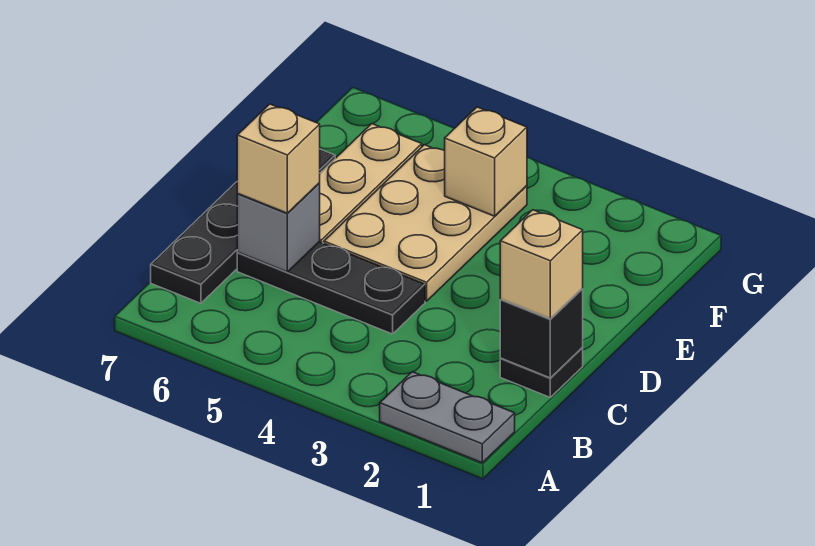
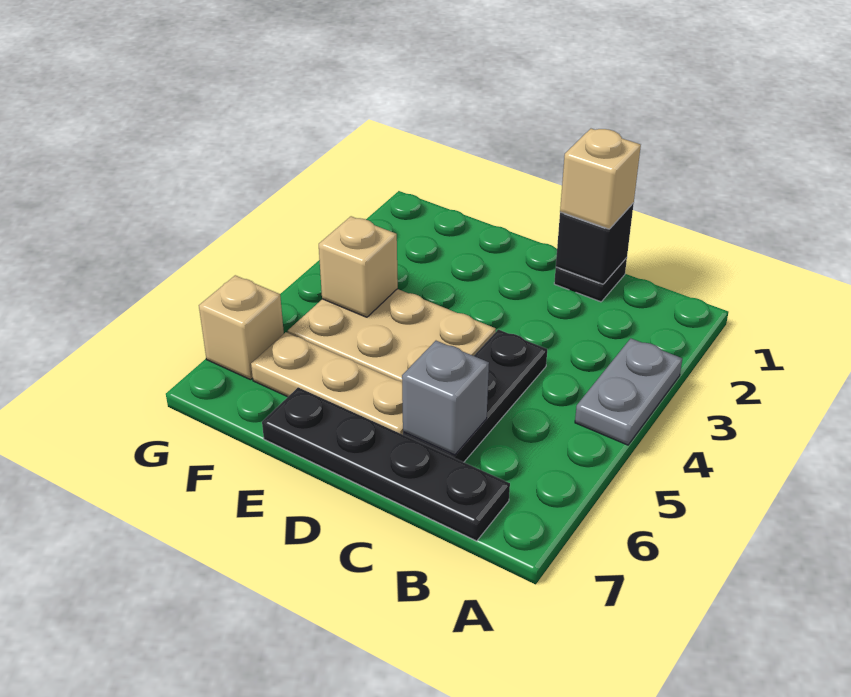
grey plate A1:A2 level 1 -> grey plate A3:A4 level 1
tan brick C6 level 3 -> tan brick G6 level 1

